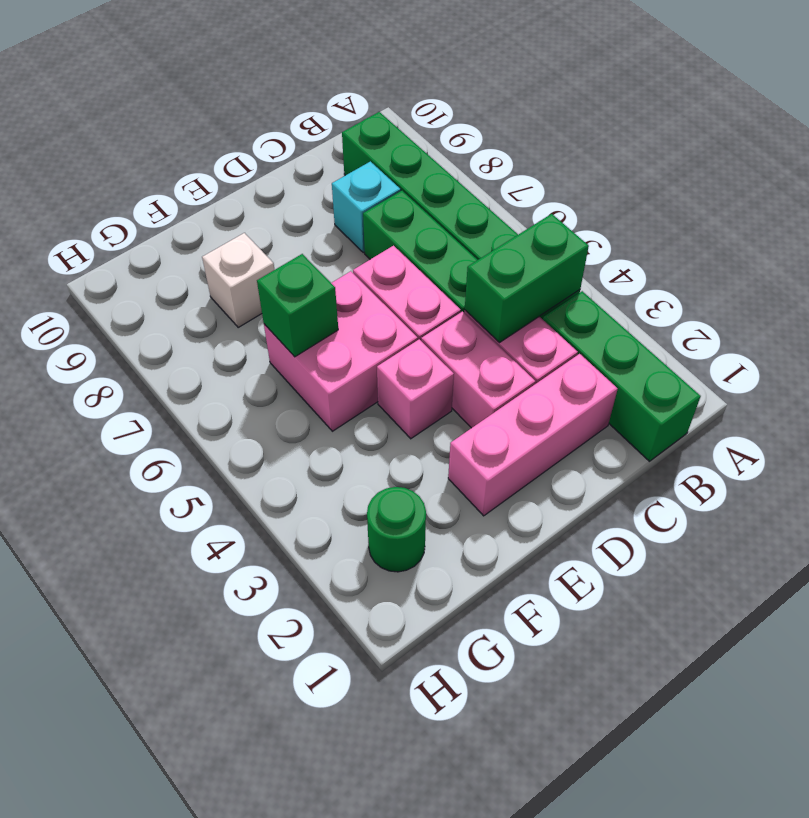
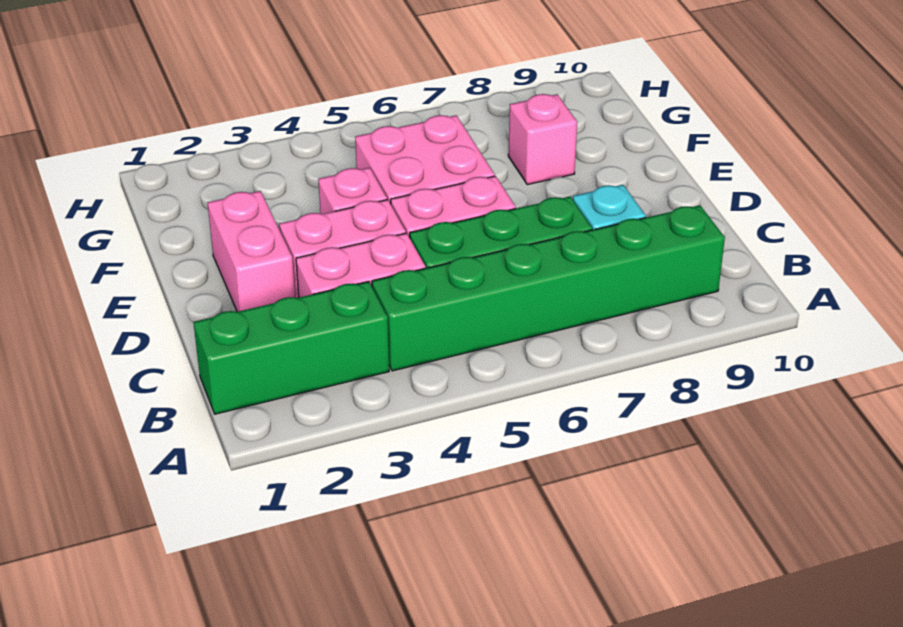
green brick B4:C4 level 2 -> none
pink brick C2:E2 level 1 -> pink brick D2:E2 level 1
green brick F6 level 2 -> none
white brick F8 level 1 -> pink brick F8 level 1
green round brick G2 level 1 -> none

